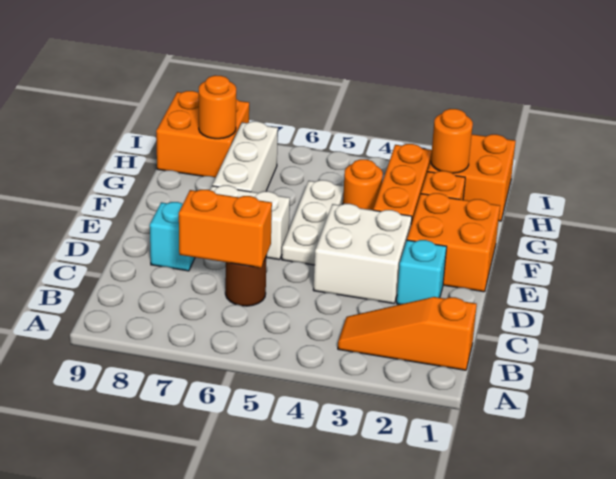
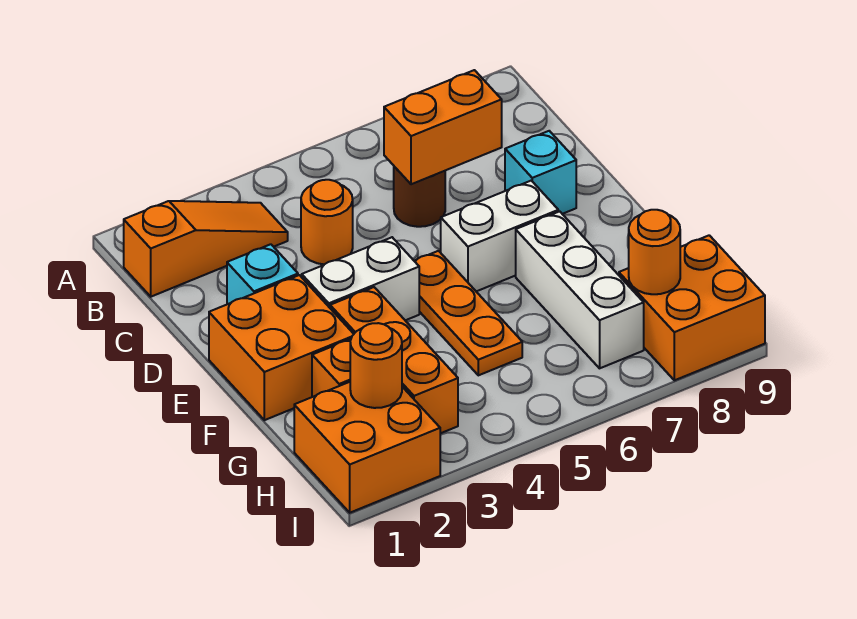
white brick D3:E4 level 1 -> white brick E3:E4 level 1
white plate E5:G5 level 1 -> orange plate E5:G5 level 1
orange round brick G4 level 1 -> orange round brick C4 level 1

